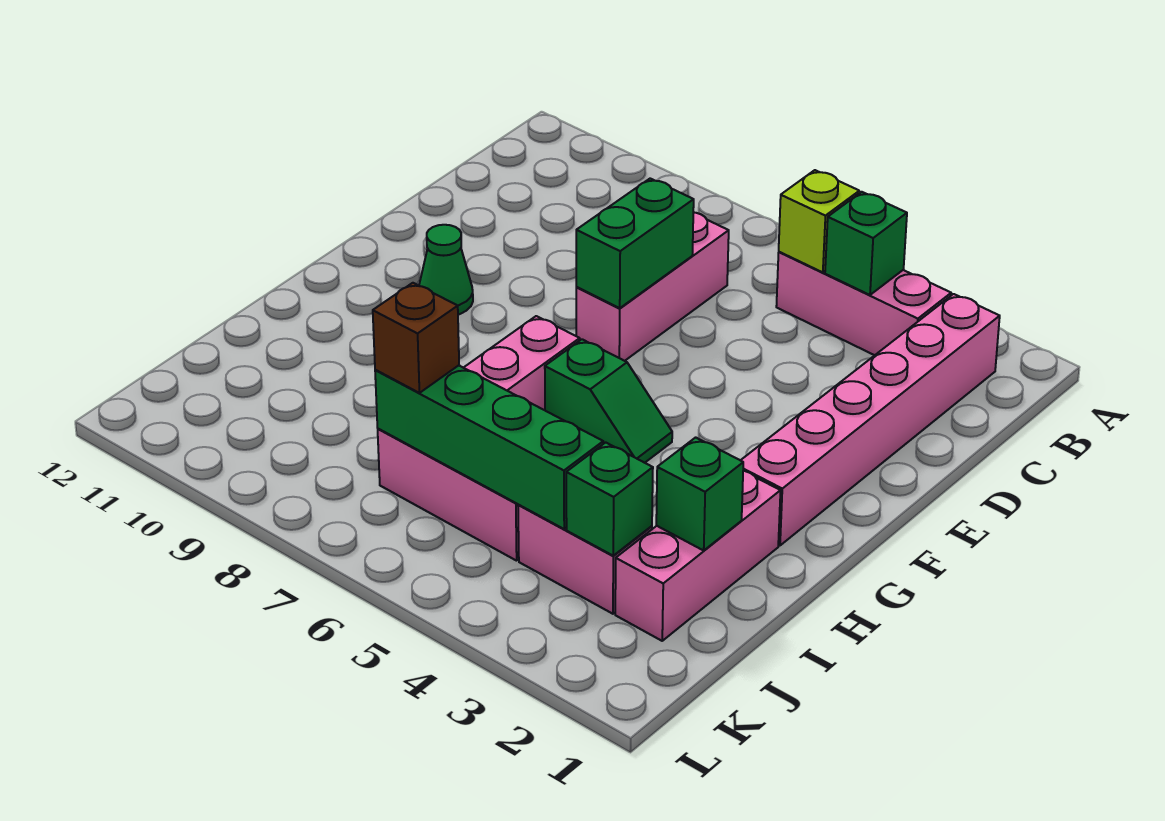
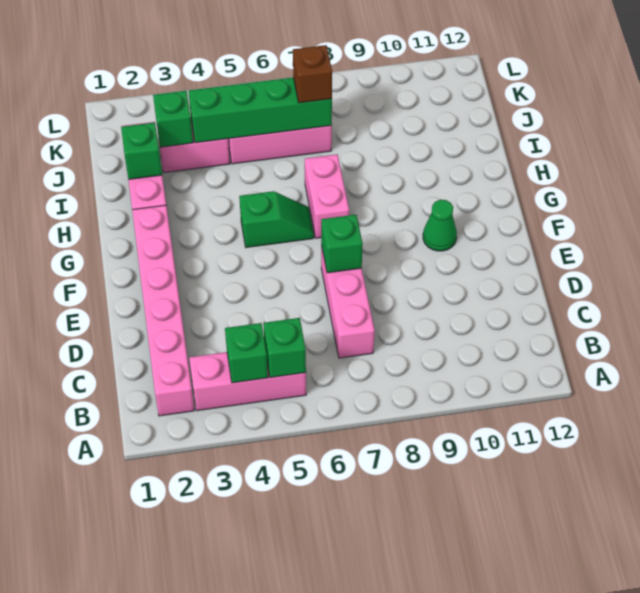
lime brick B5 level 2 -> green brick B5 level 2
green brick D7:E7 level 2 -> green brick E7 level 2
green slope G5:G6 level 1 top 6 -> green slope G5:G6 level 1 top 5

